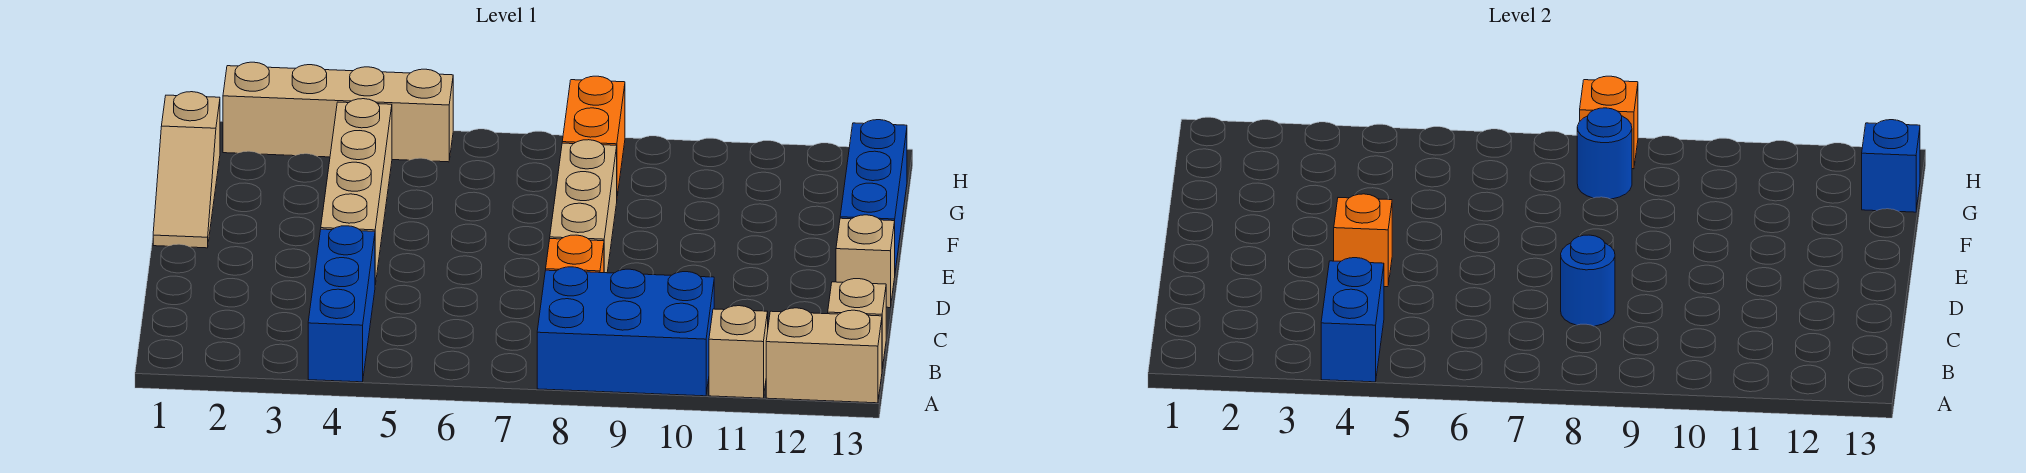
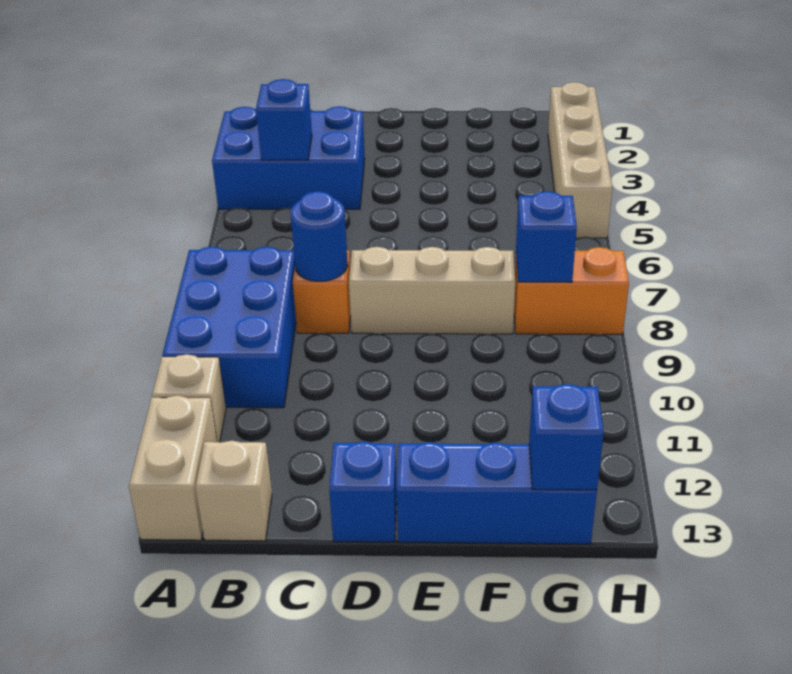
blue brick A4:C4 level 1 -> blue brick A3:C4 level 1
blue brick A4:B4 level 2 -> blue brick B4 level 2
tan brick D4:G4 level 1 -> none
orange brick D4 level 2 -> none
tan brick D13 level 1 -> blue brick D13 level 1
tan slope E1:G1 level 1 top G -> none
blue round brick G8 level 2 -> blue brick G8 level 2
orange brick H8 level 2 -> none

